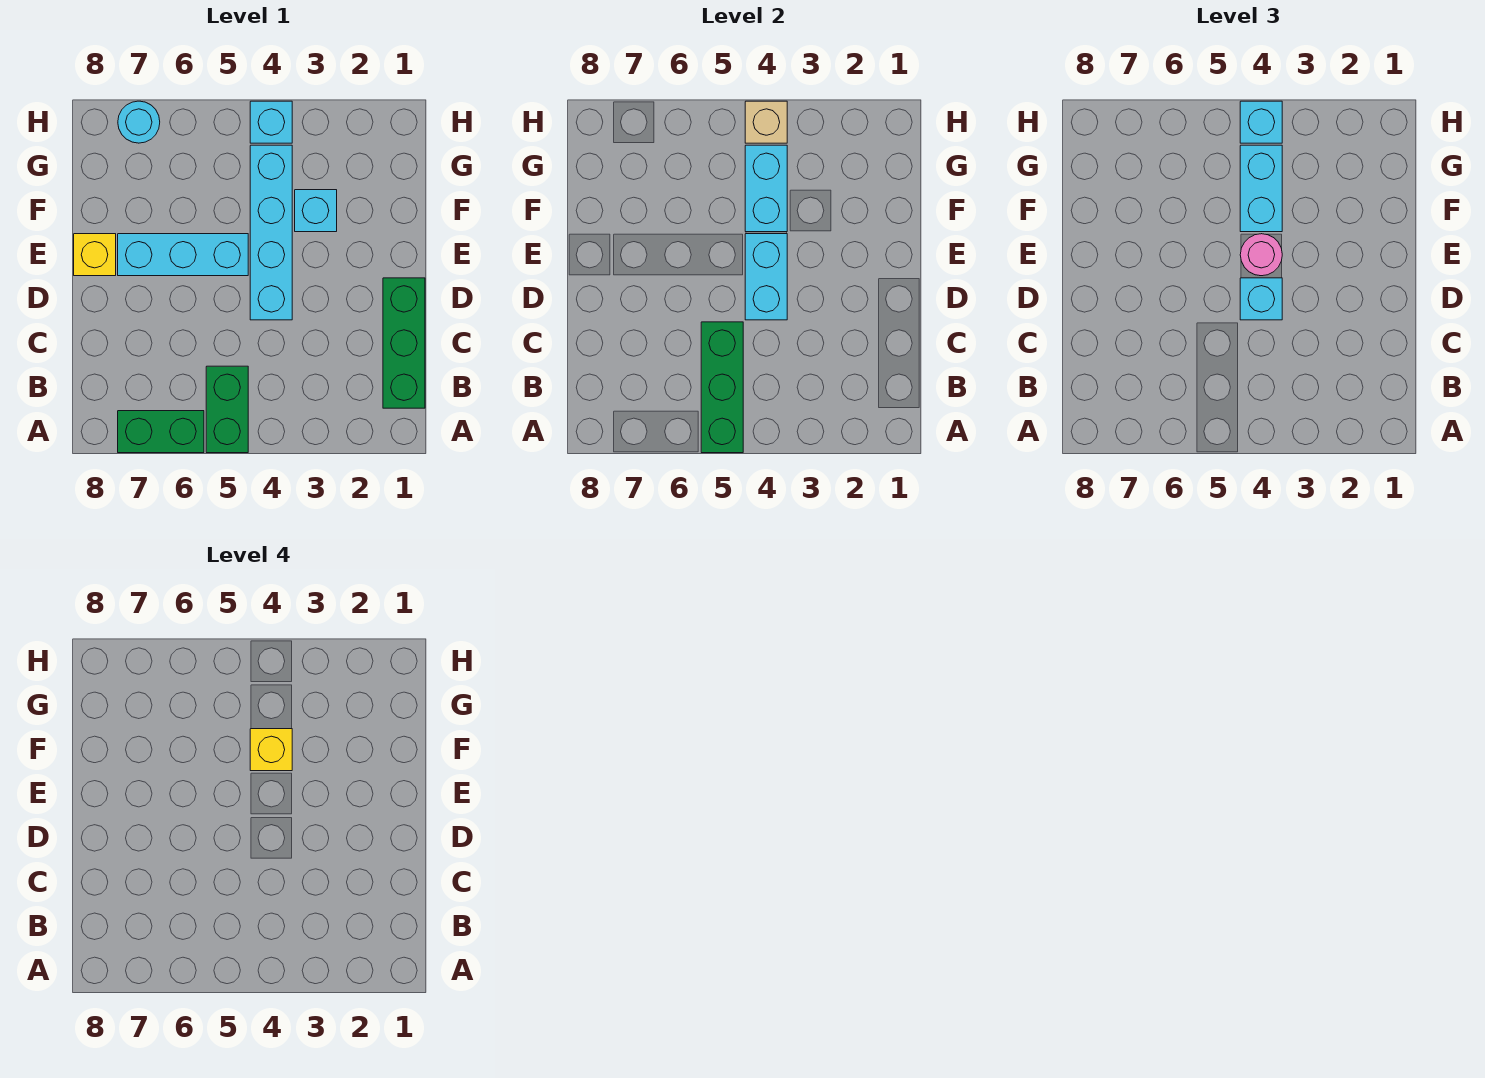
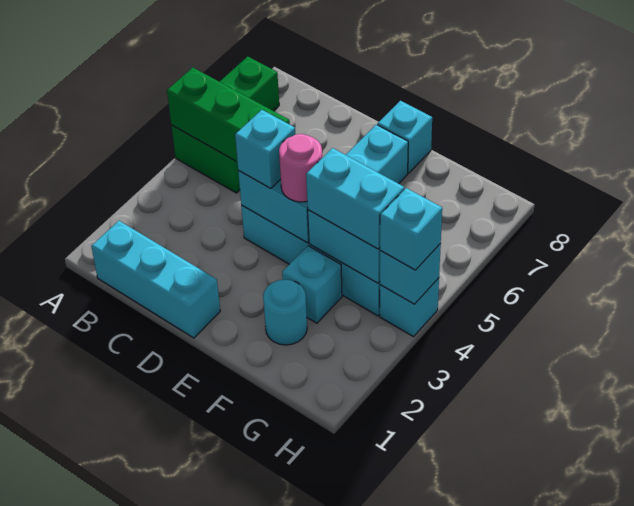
green brick B1:D1 level 1 -> cyan brick B1:D1 level 1
yellow brick E8 level 1 -> cyan brick E8 level 1
yellow brick F4 level 4 -> none
tan brick H4 level 2 -> cyan brick H4 level 2
cyan round brick H7 level 1 -> cyan round brick F2 level 1

